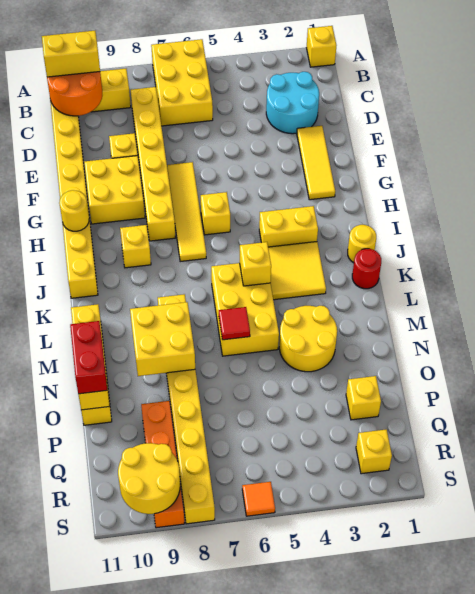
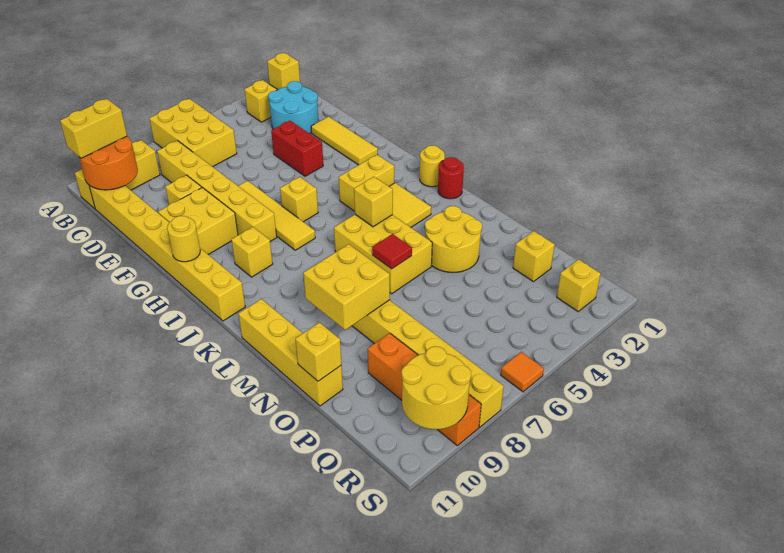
none -> yellow brick B3 level 1
red brick N11:O11 level 3 -> red brick E4:F4 level 1

